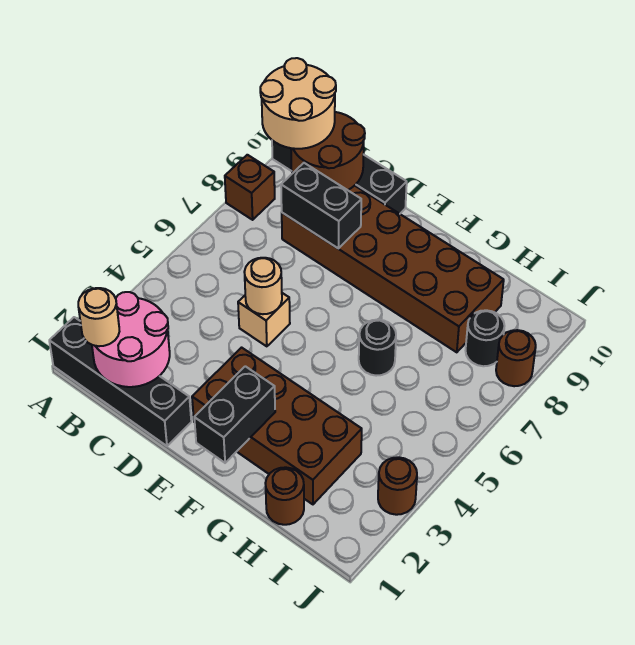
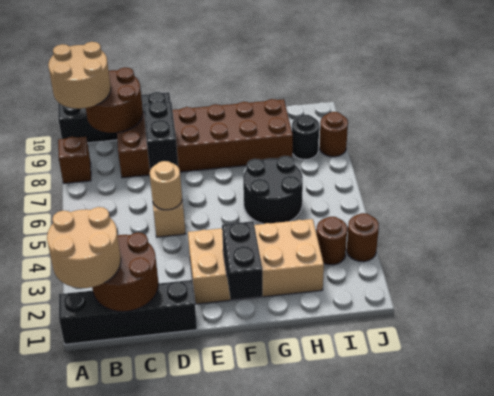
pink round brick B1:C2 level 2 -> brown round brick B1:C2 level 2
tan round brick B1 level 3 -> tan round brick A1:B2 level 3
black brick C8:D8 level 2 -> black brick D7:D8 level 2
brown brick E2:H3 level 1 -> tan brick E2:H3 level 1
black round brick G6 level 1 -> black round brick G5:H6 level 1
brown round brick H1 level 1 -> brown round brick I3 level 1

